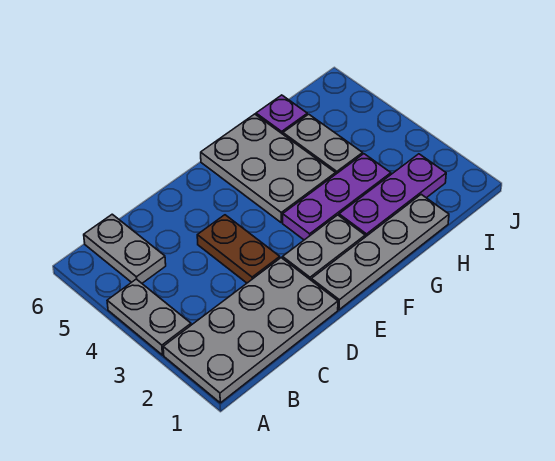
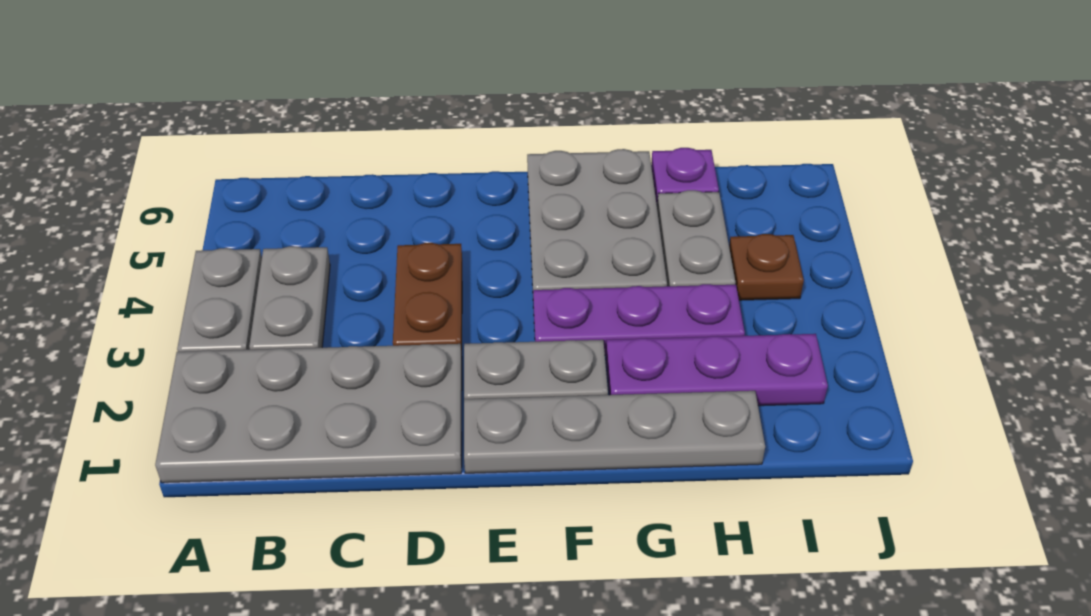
grey plate B5:B6 level 1 -> grey plate B3:B4 level 1
none -> brown plate I4 level 1

